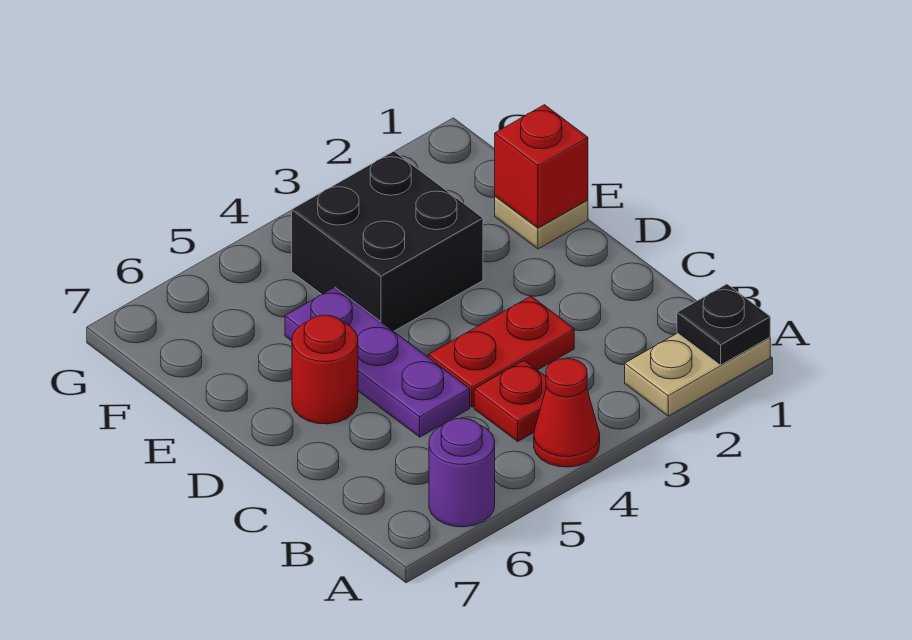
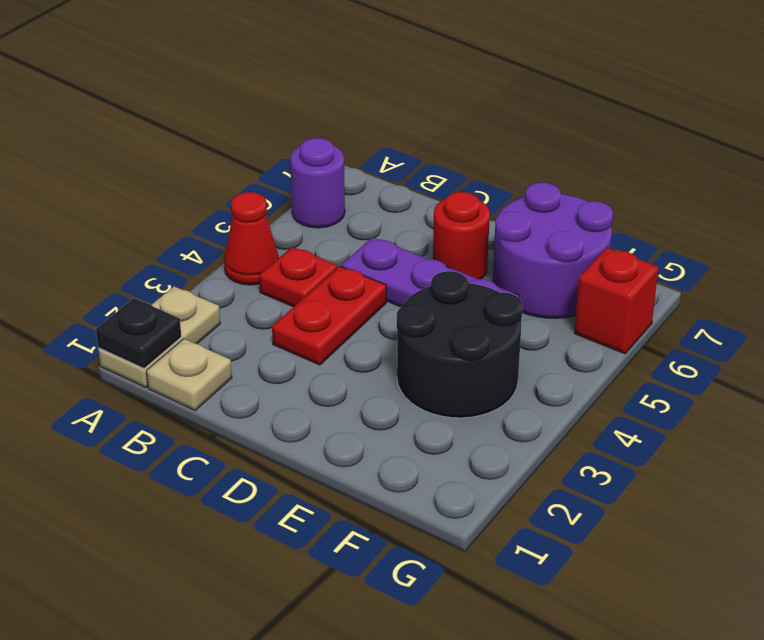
tan plate E1 level 1 -> tan plate B1 level 1
red brick E1 level 2 -> red brick G6 level 1
black brick E3:F4 level 1 -> black round brick E3:F4 level 1
none -> purple round brick E6:F7 level 1

